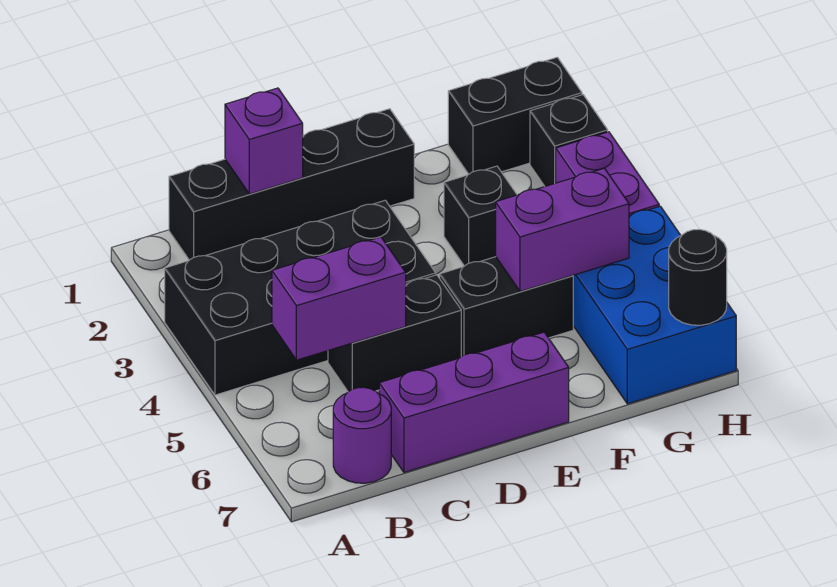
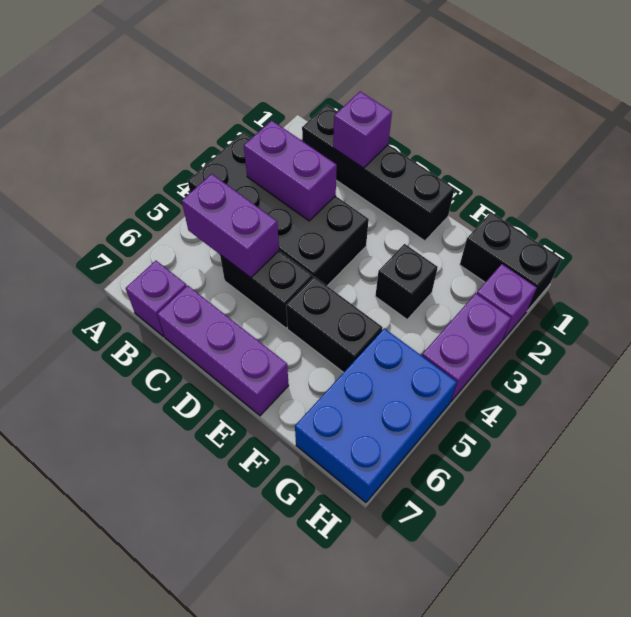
purple round brick B7 level 1 -> purple brick B7 level 1
purple brick F5:G5 level 2 -> purple brick B3:C3 level 2
black brick H2 level 1 -> purple brick H2 level 1
black round brick H7 level 2 -> none

